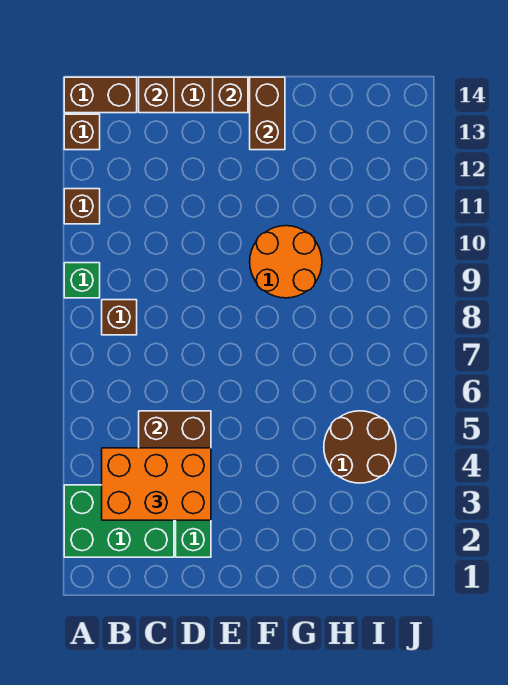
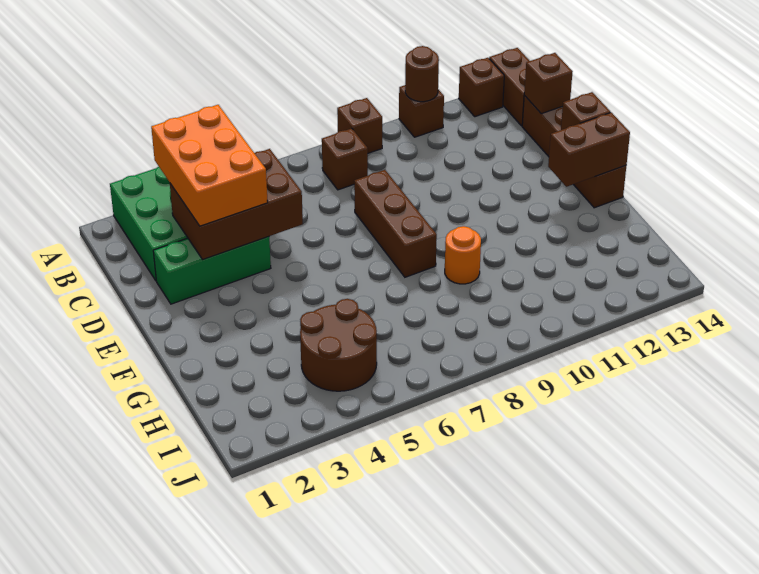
green brick A9 level 1 -> brown brick A9 level 1
none -> brown round brick A11 level 2
none -> brown brick D8:F8 level 1
orange round brick F9:G10 level 1 -> orange round brick G9 level 1

